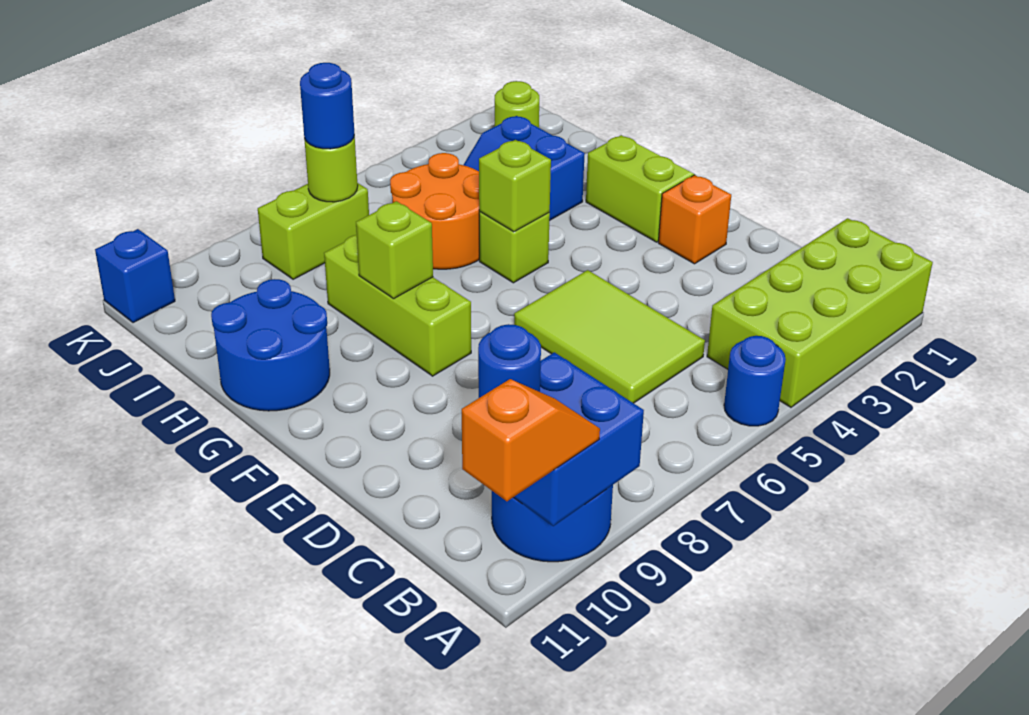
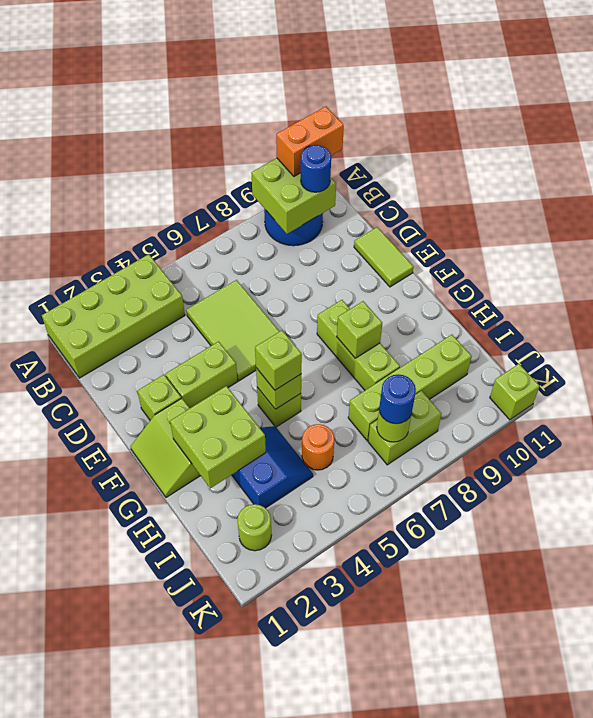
blue round brick A5 level 1 -> none
blue brick A9:B10 level 2 -> lime brick A9:B10 level 2
orange slope A10:A11 level 3 top 11 -> orange brick A10:A11 level 3
none -> lime tile D11:E11 level 1
orange brick E2 level 1 -> lime brick E2 level 1
none -> lime brick E3:E4 level 1
none -> lime brick G2:H3 level 2
none -> lime brick G5 level 3
blue round brick G10:H11 level 1 -> none
orange round brick H5:I6 level 1 -> orange round brick I5 level 1
none -> lime brick I7:I10 level 1
blue brick K11 level 1 -> lime brick K11 level 1

